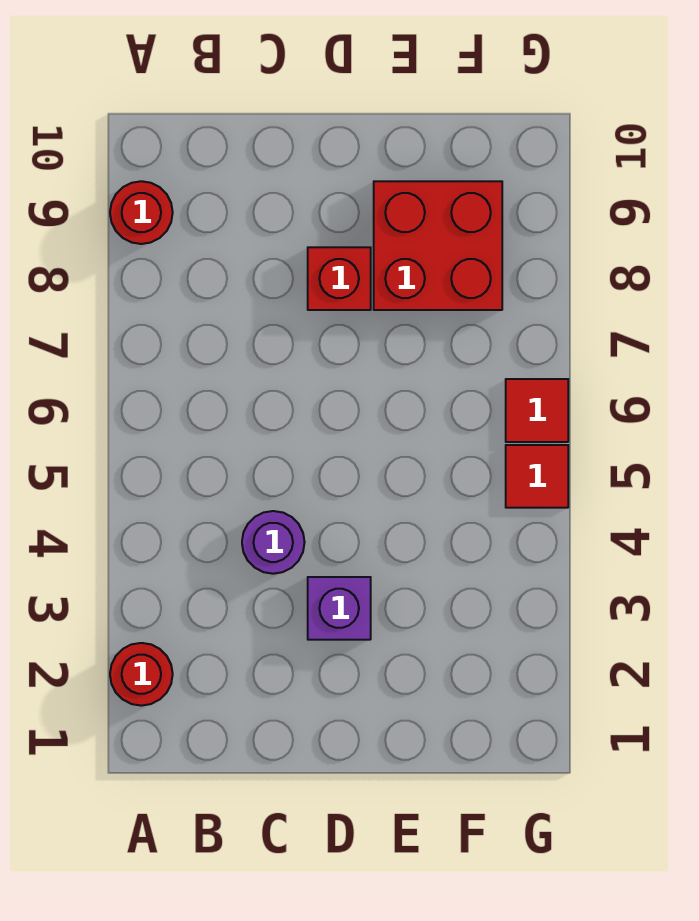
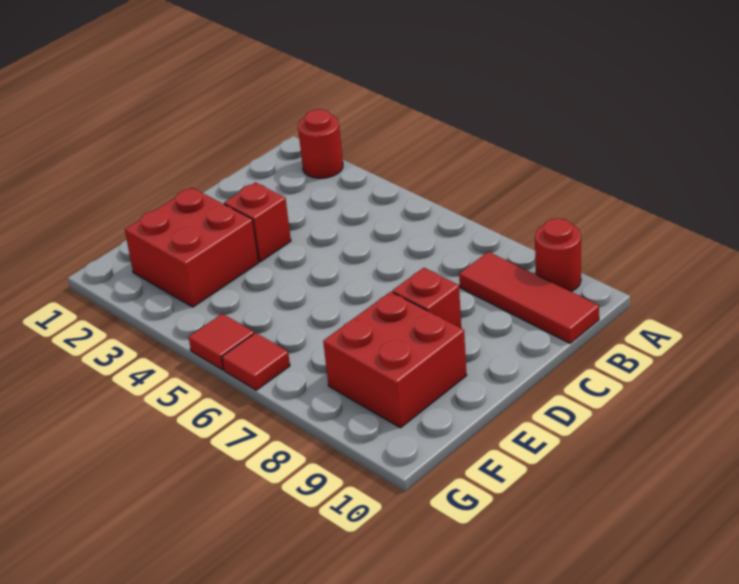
none -> red tile B8:B10 level 1
purple round brick C4 level 1 -> none
purple brick D3 level 1 -> red brick D3 level 1
none -> red brick E2:F3 level 1

